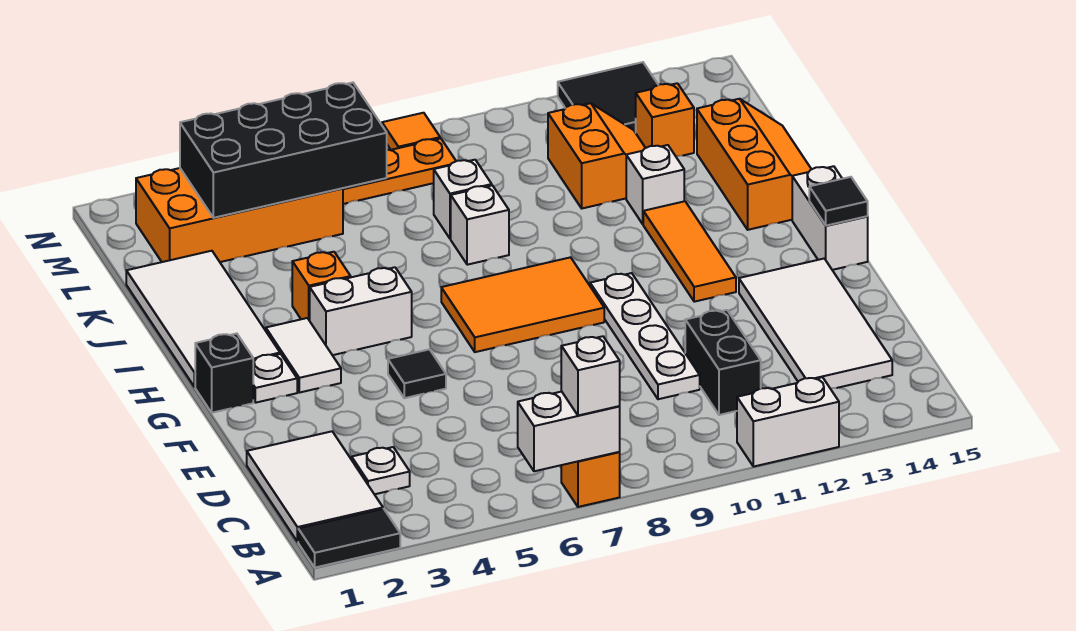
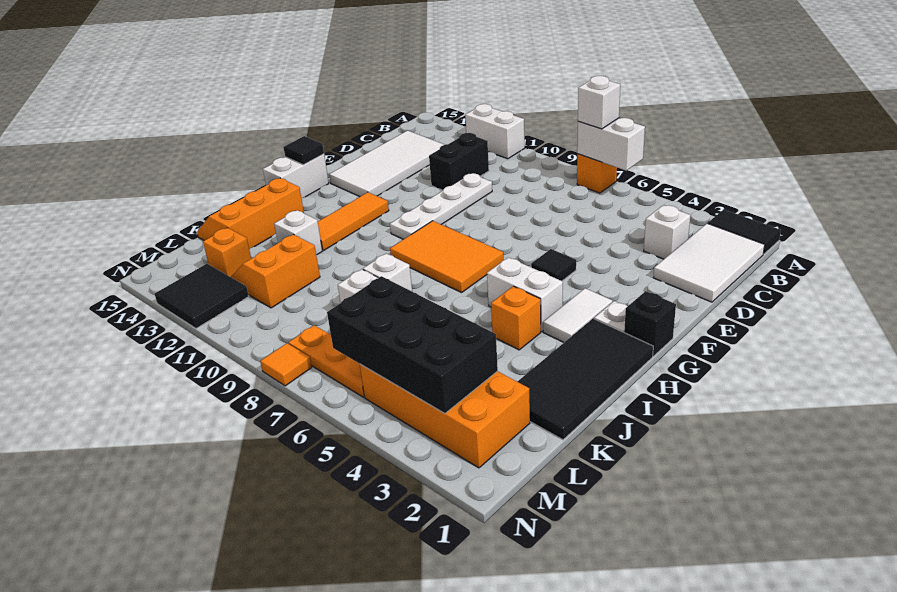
white plate C3 level 1 -> white brick C3 level 1
white tile H1:K2 level 1 -> black tile H1:K2 level 1

